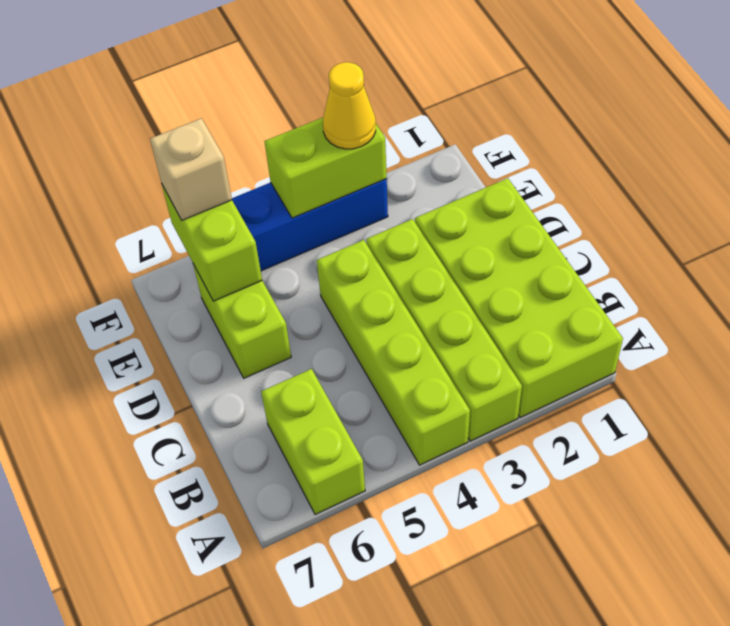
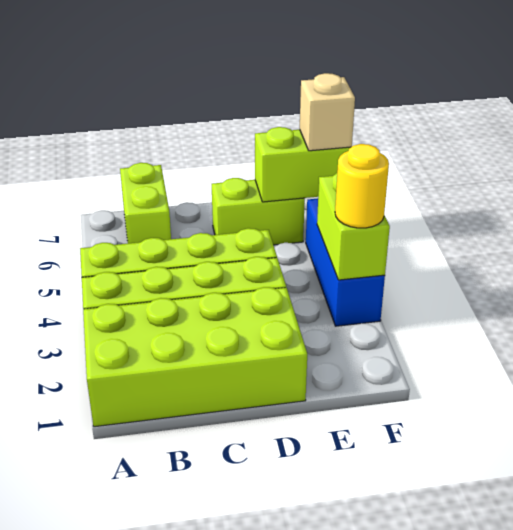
lime brick A6:B6 level 1 -> lime brick B6:B7 level 1
yellow cone F3 level 3 -> yellow round brick F3 level 3

